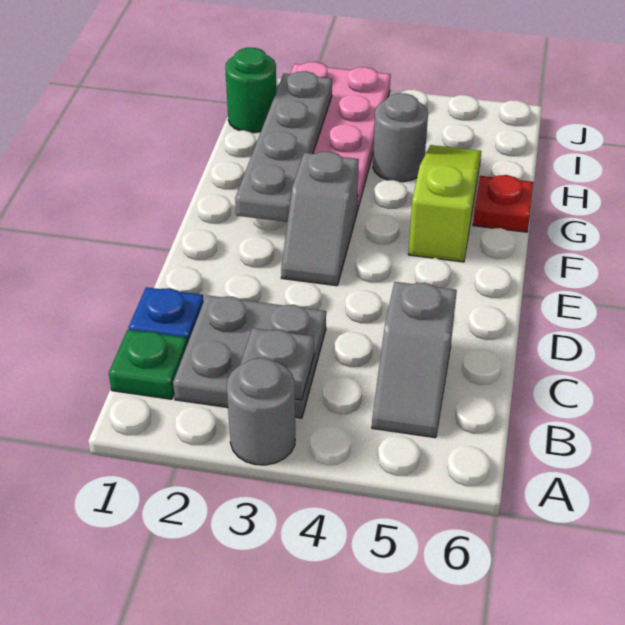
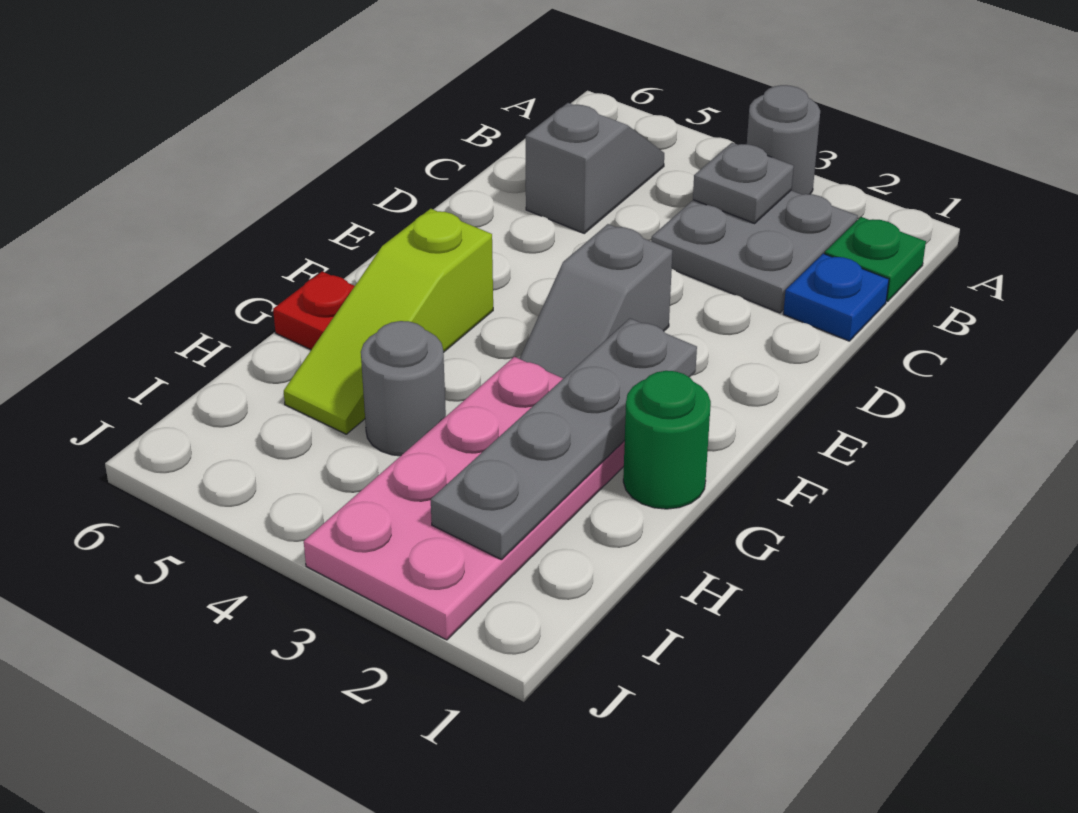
grey slope E3:F3 level 1 top F -> grey slope E3:F3 level 1 top E
green round brick I1 level 1 -> green round brick G1 level 1

